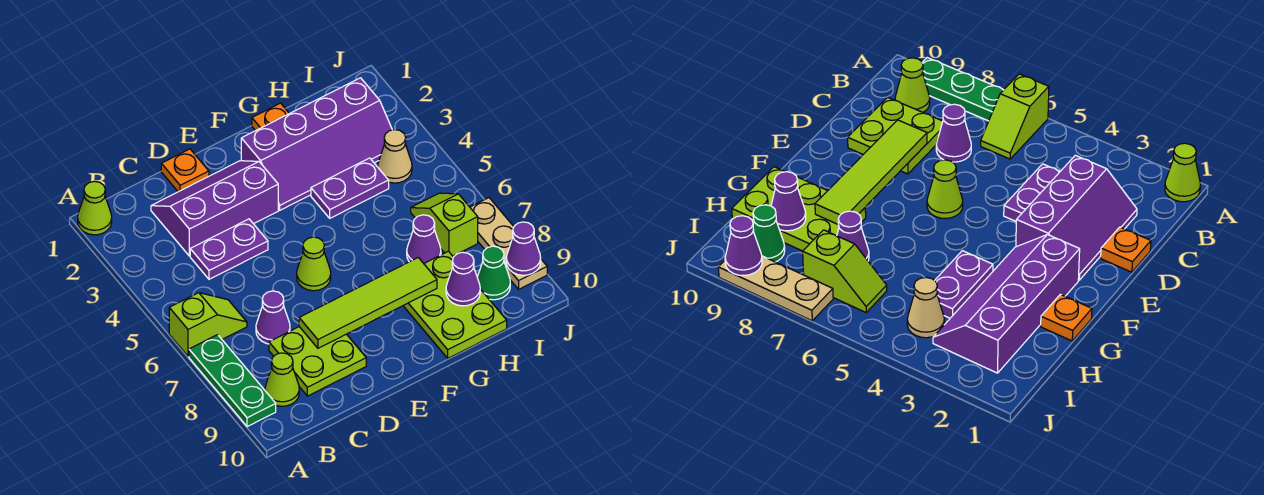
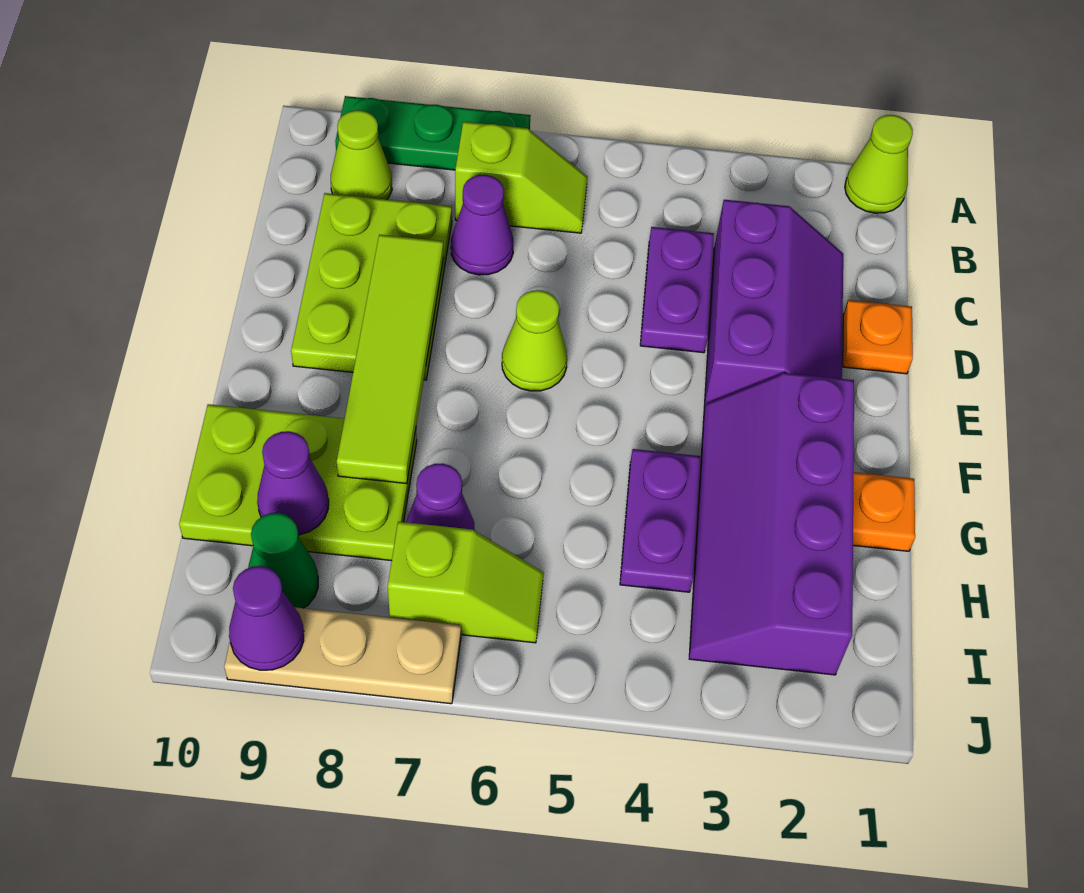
lime slope A6:B6 level 1 top A -> lime slope B6:B7 level 1 top 7
lime plate C8:D9 level 1 -> lime plate C8:E9 level 1
tan cone I4 level 1 -> none

